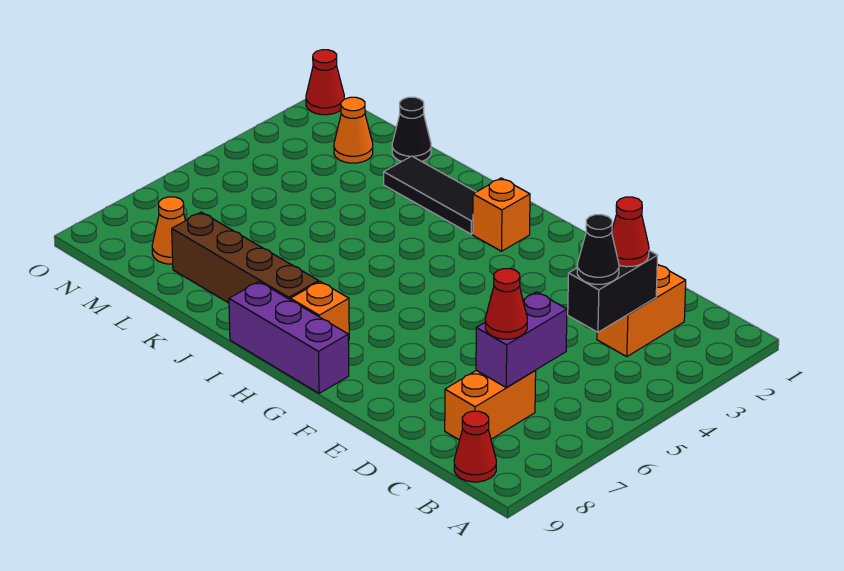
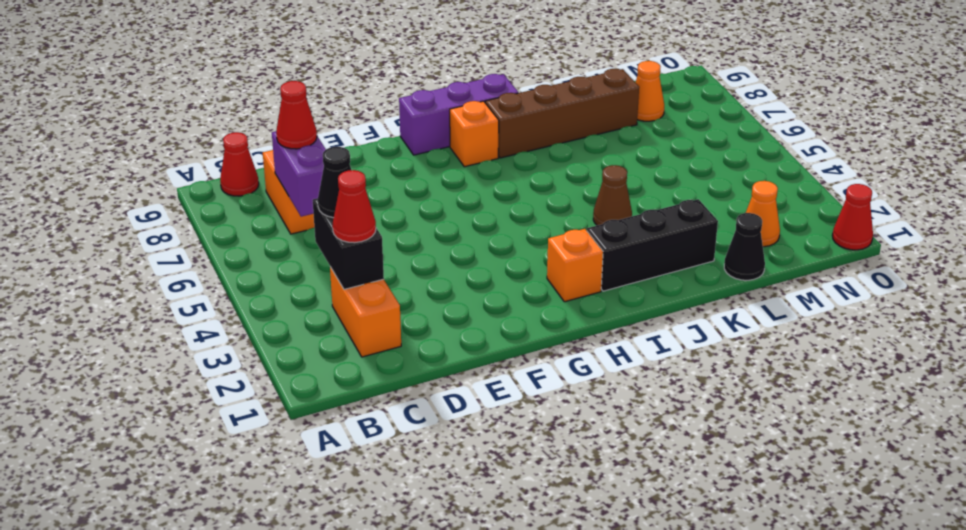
black tile I2:K2 level 1 -> black brick I2:K2 level 1
none -> brown cone J4 level 1

